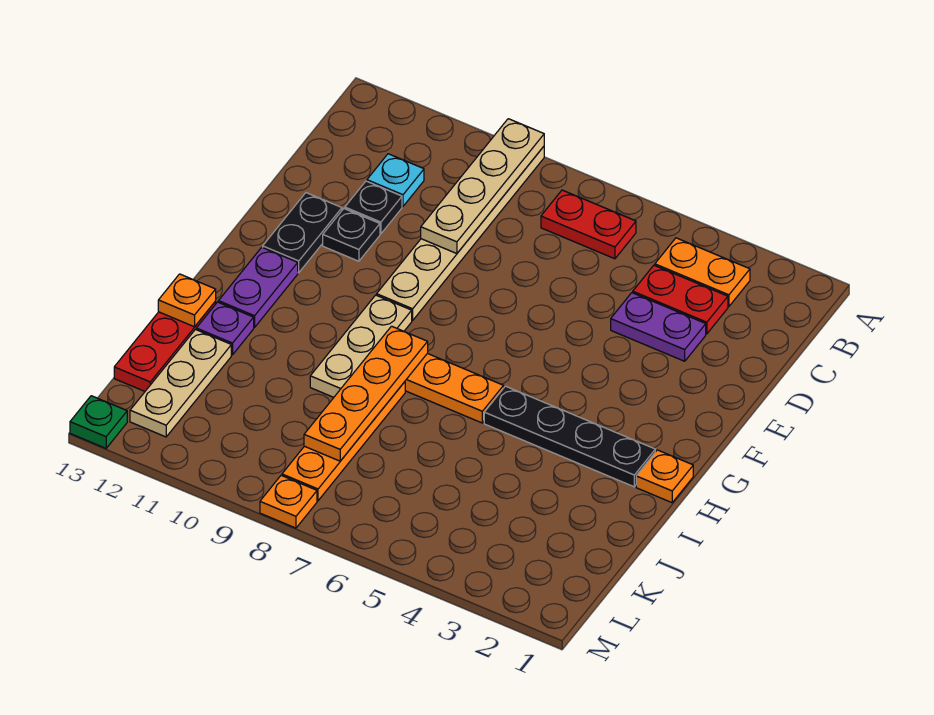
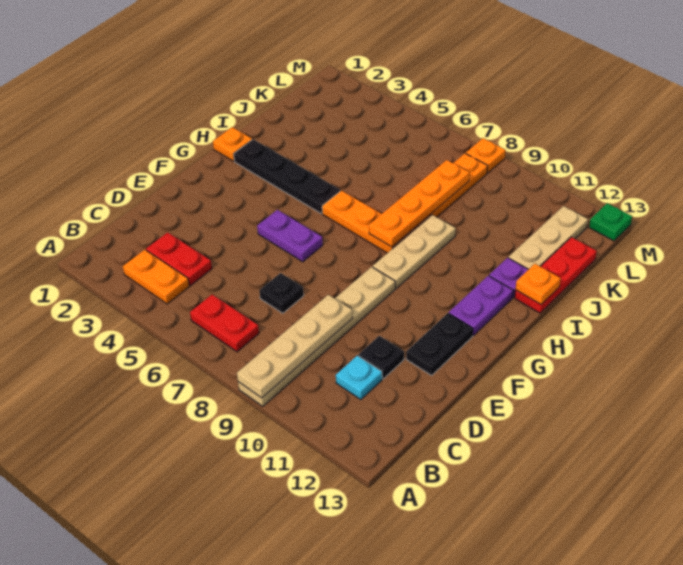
purple plate D3:D4 level 1 -> purple plate F5:F6 level 1
black plate E11 level 1 -> black plate D7 level 1

